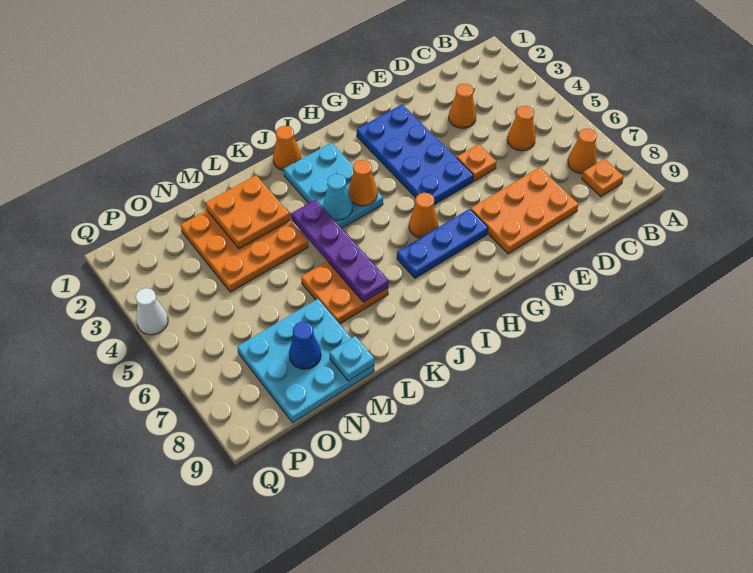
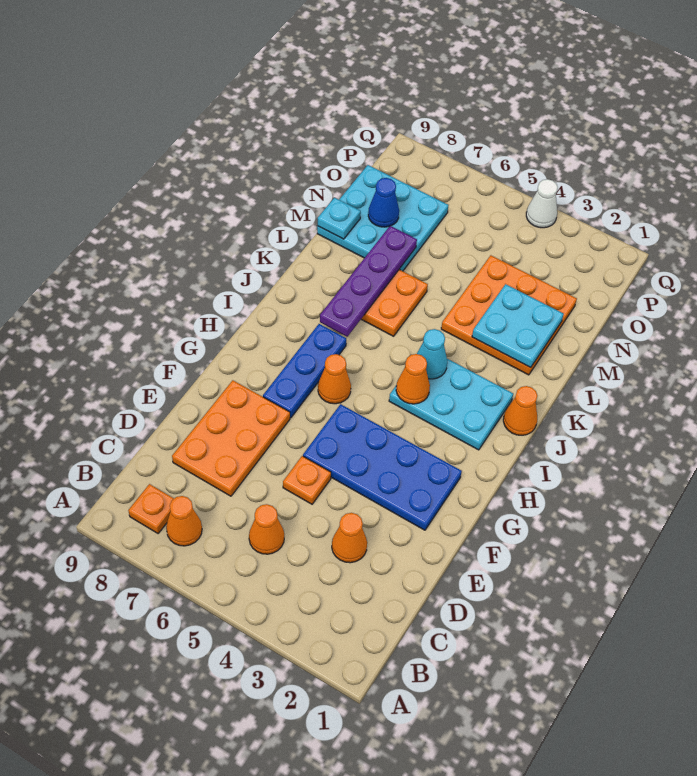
purple plate K4:K7 level 2 -> purple plate J7:M7 level 2
orange plate L2:M3 level 2 -> cyan plate L2:M3 level 2

